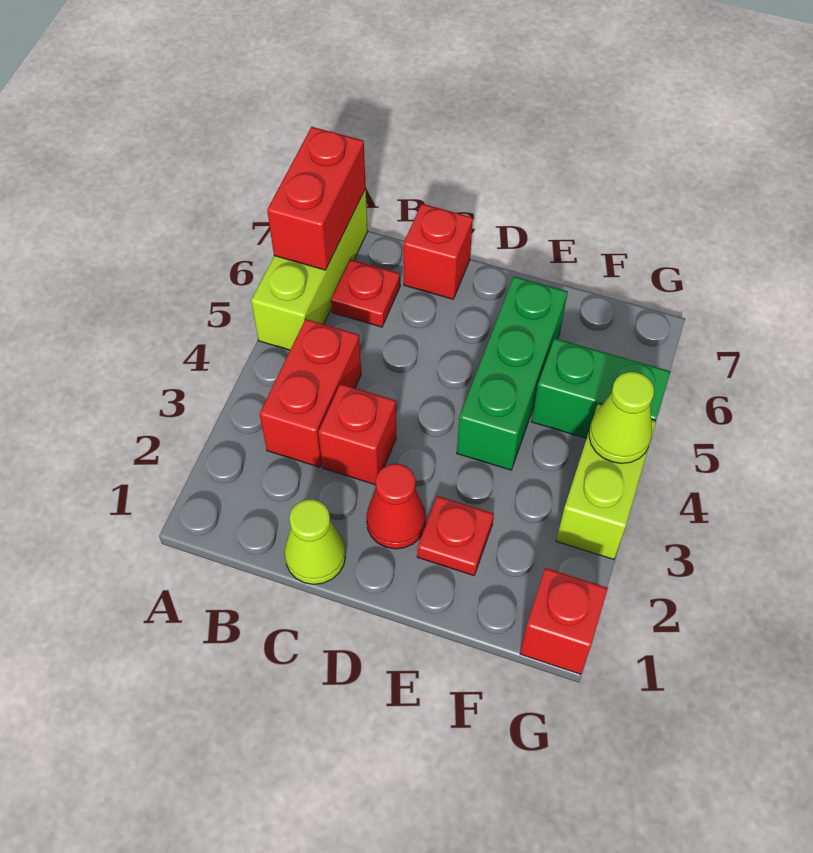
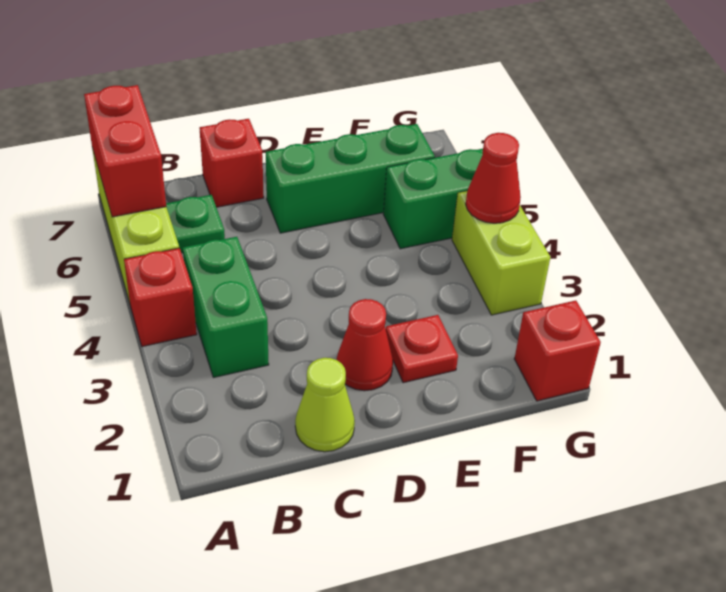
red brick B3:B4 level 1 -> green brick B3:B4 level 1
red plate B6 level 1 -> green plate B6 level 1
red brick C3 level 1 -> red brick A4 level 1
green brick E4:E6 level 1 -> green brick D6:F6 level 1
lime cone G4 level 2 -> red cone G4 level 2

